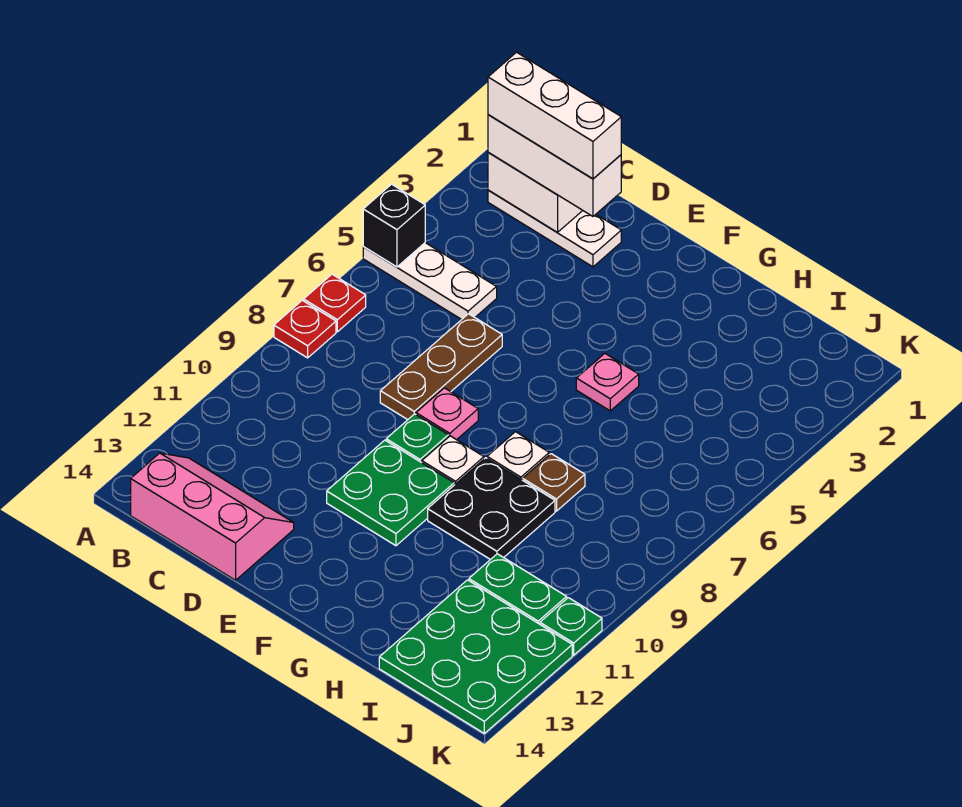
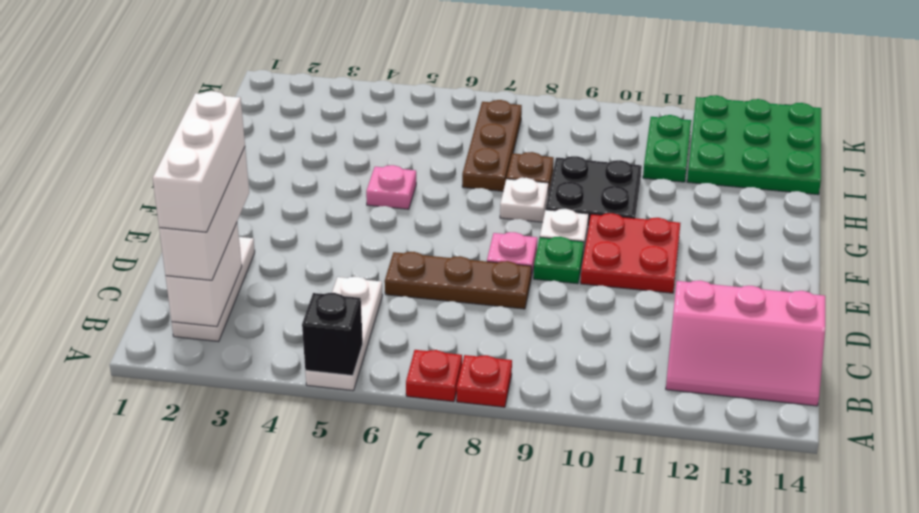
pink slope B13:D14 level 1 top 14 -> pink slope B12:C14 level 1 top C
green plate E10:F11 level 1 -> red plate E10:F11 level 1
none -> brown plate H7:J7 level 1
green plate K11 level 1 -> none

